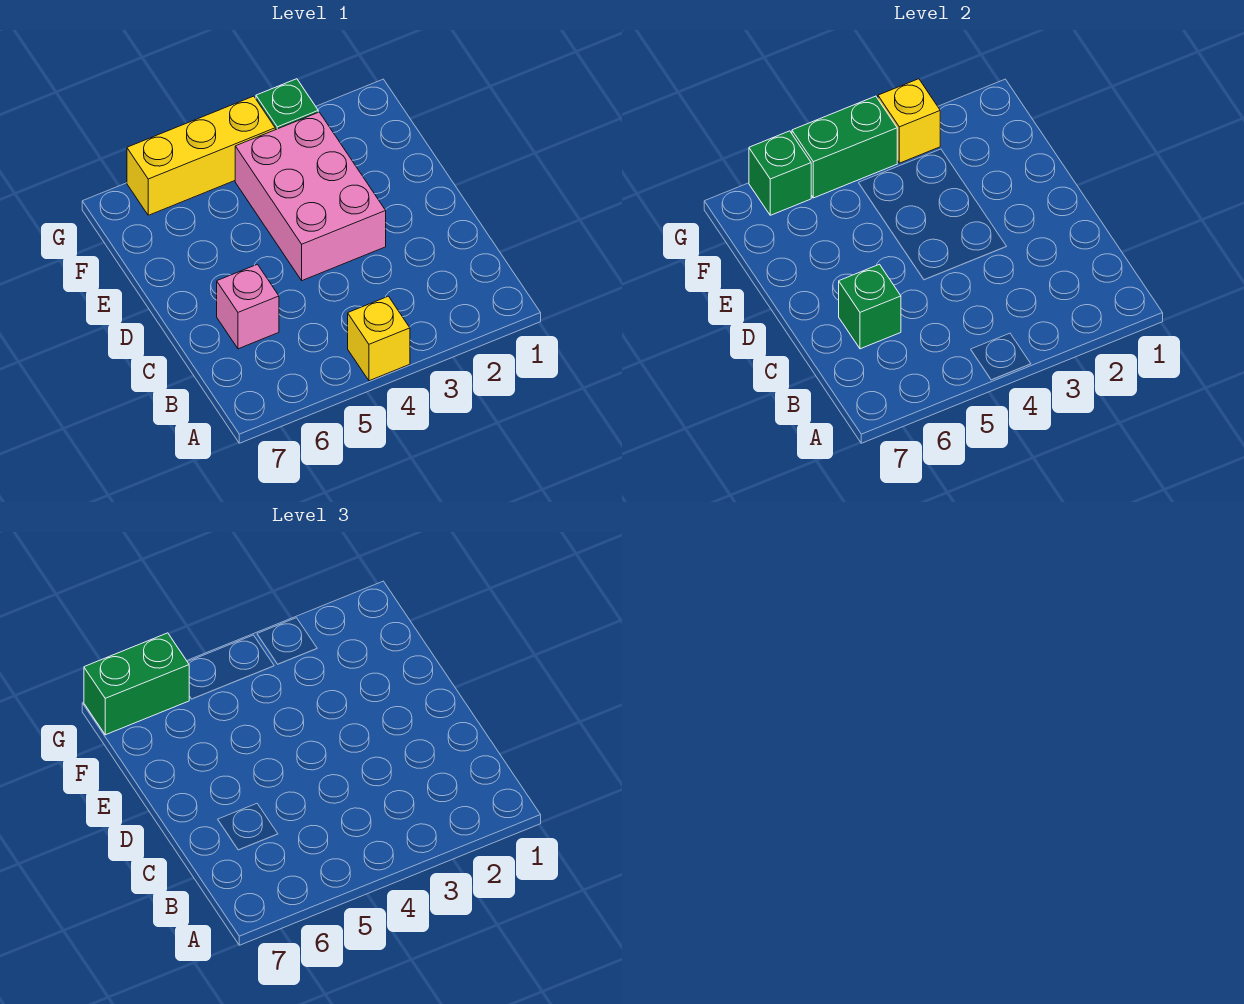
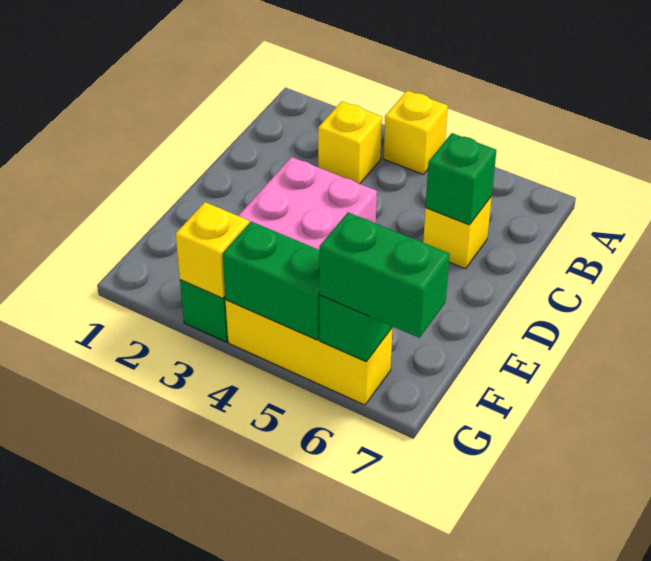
none -> yellow brick B3 level 1
pink brick C6 level 1 -> yellow brick C6 level 1

